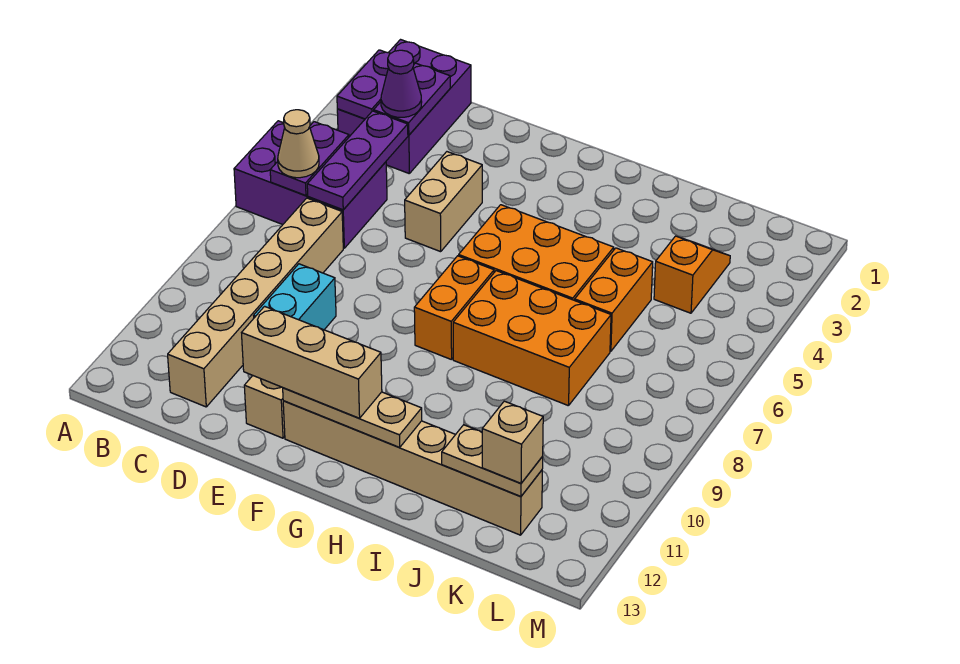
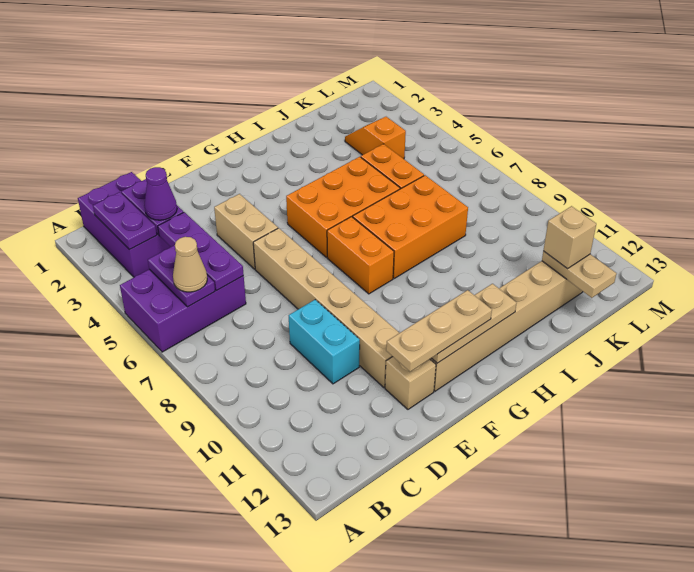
tan brick C7:C12 level 1 -> tan brick E6:E11 level 1
tan brick E12:G12 level 3 -> tan plate E12:G12 level 3
tan plate J12:K12 level 2 -> tan plate K12:K13 level 2

